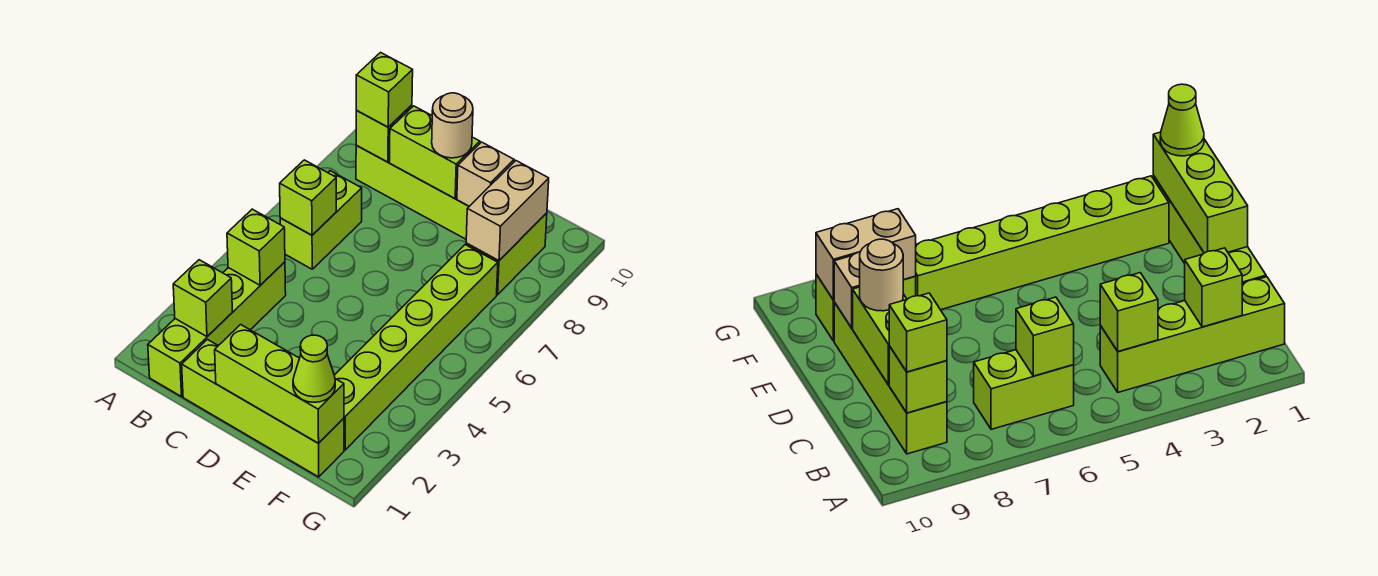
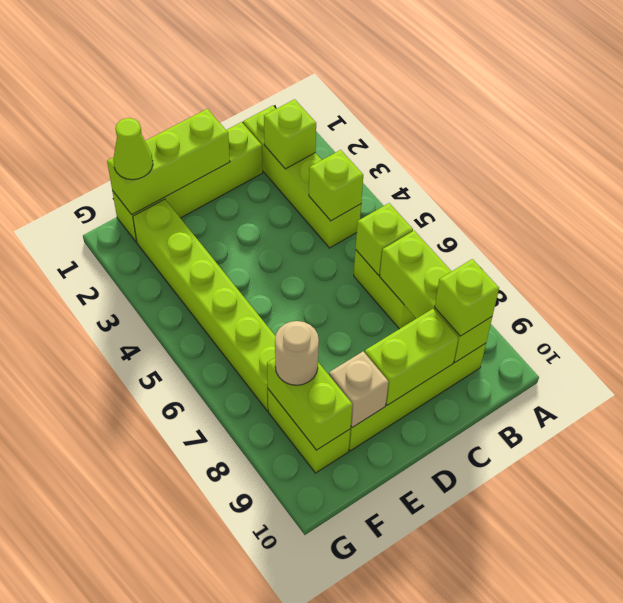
lime brick B9 level 2 -> lime brick B7:B9 level 2
tan round brick D9 level 3 -> tan round brick F8 level 3
tan brick F8:F9 level 2 -> lime brick F8:F9 level 2

